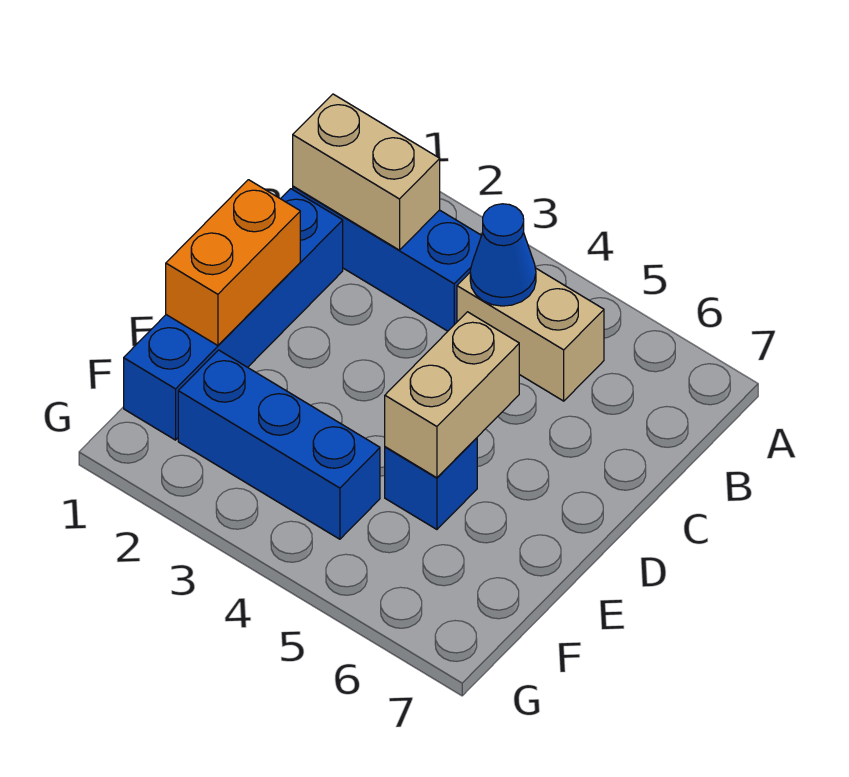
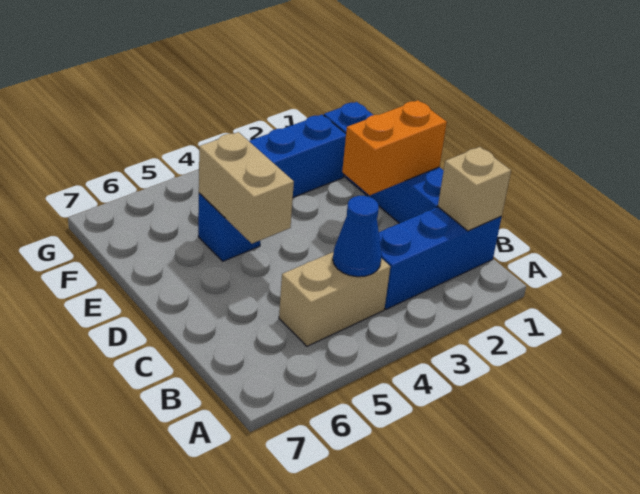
tan brick B1:B2 level 2 -> tan brick B1 level 2
orange brick D1:E1 level 2 -> orange brick D1:D2 level 2

